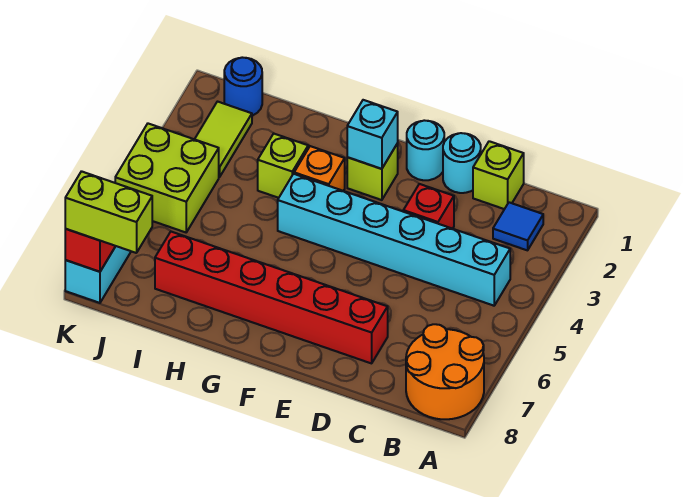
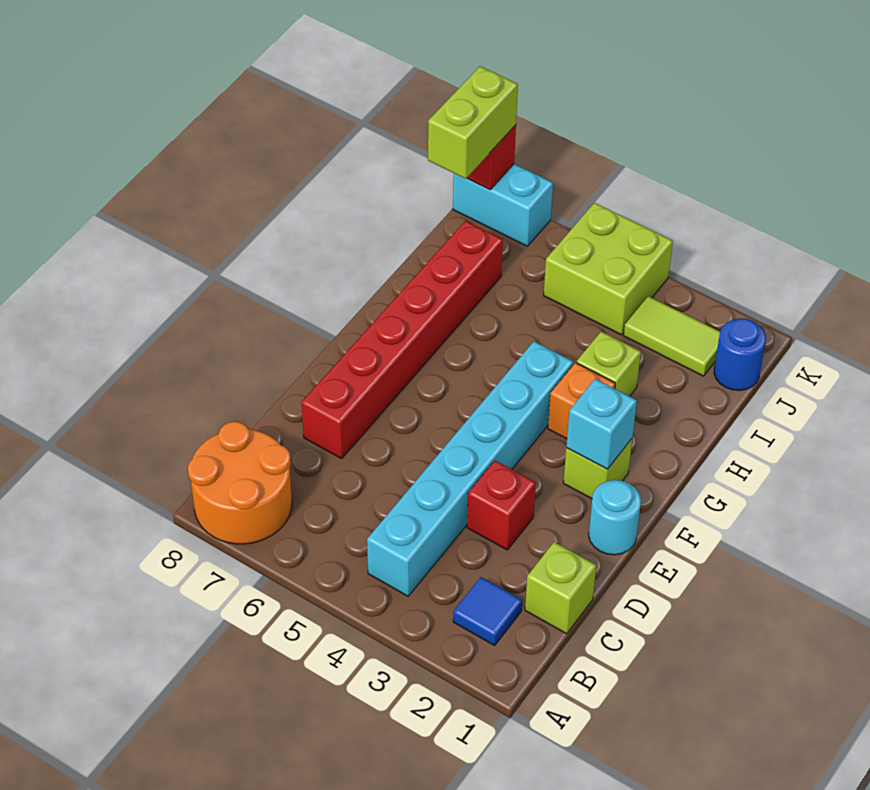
cyan round brick D1 level 1 -> none

